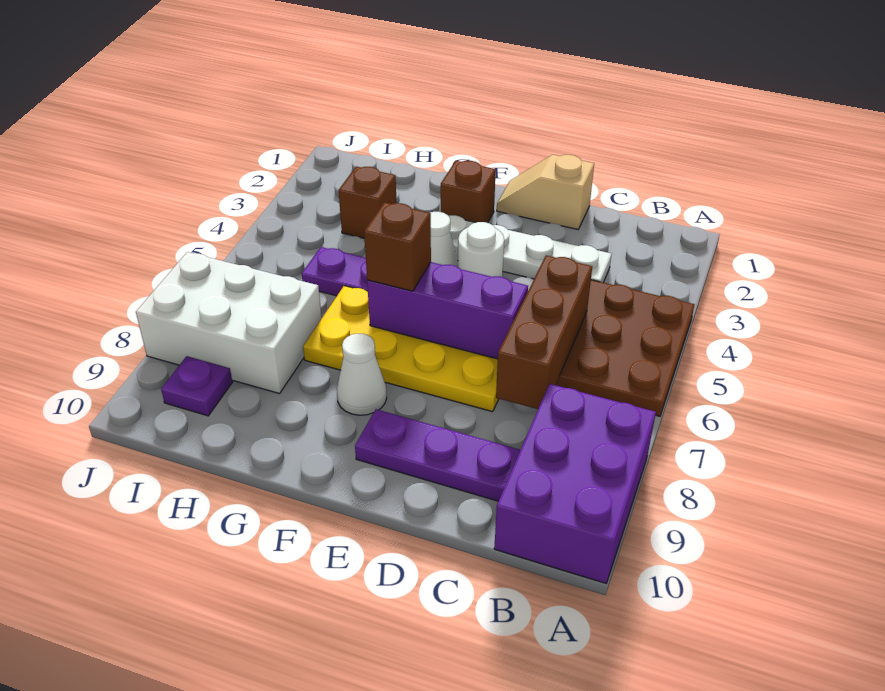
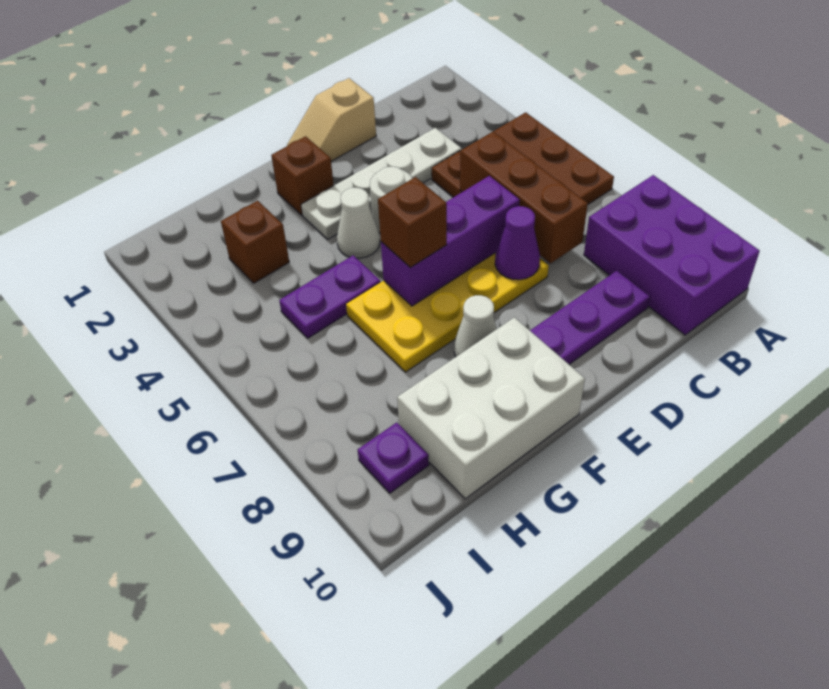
none -> purple cone D7 level 2
white brick H7:J8 level 1 -> white brick F9:H10 level 1

